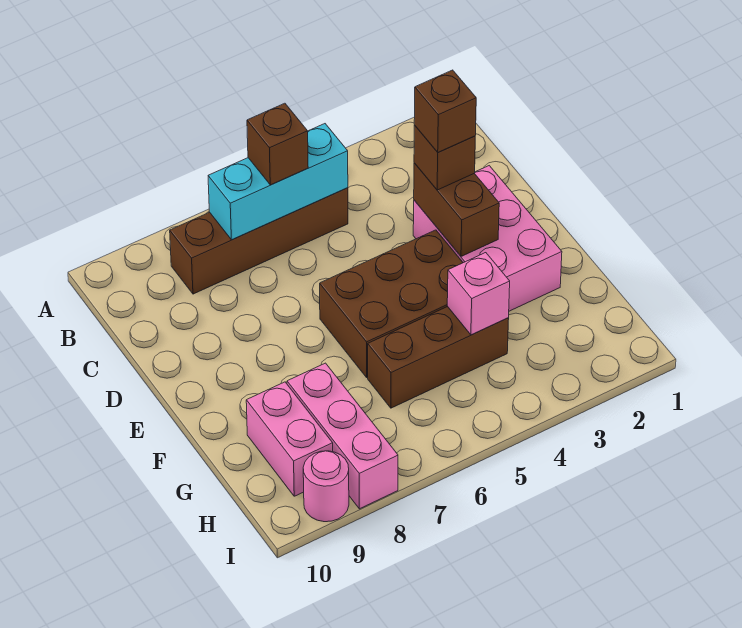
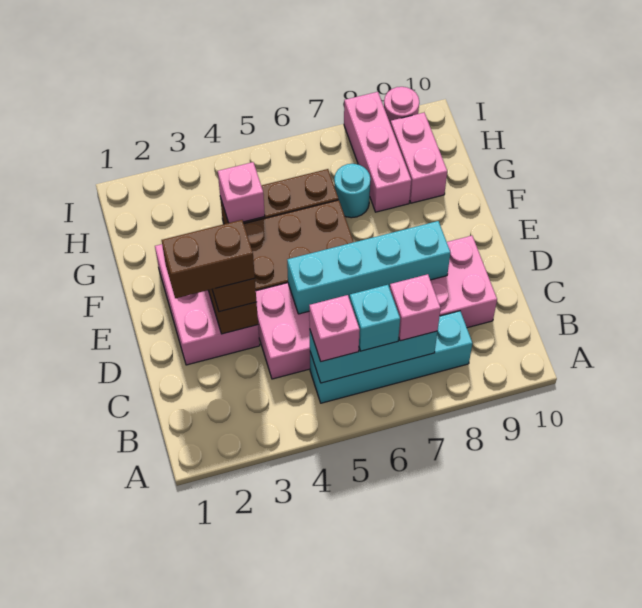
brown brick B5:B8 level 1 -> cyan brick B5:B8 level 1
none -> pink brick B5 level 3
brown brick B6 level 3 -> cyan brick B6 level 3
none -> pink brick B7 level 3
none -> pink brick C4:D9 level 1
brown brick D3 level 4 -> brown brick D2:D3 level 4
none -> cyan brick D5:D8 level 2
none -> cyan round brick G7 level 1

